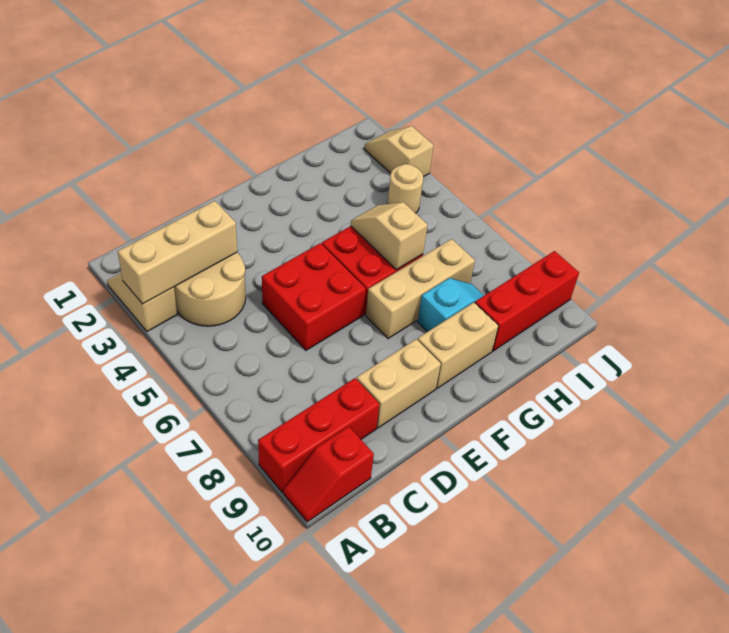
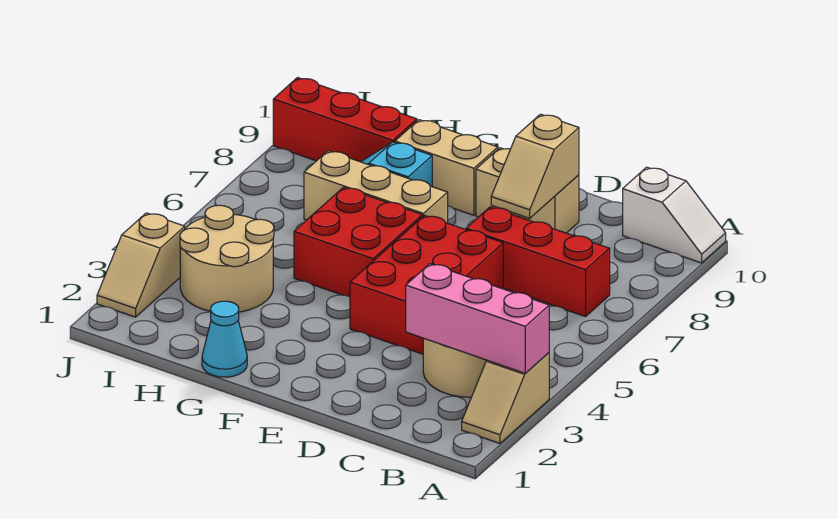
tan brick A3:C3 level 2 -> pink brick A3:C3 level 2
red brick A9:C9 level 1 -> red brick B7:D7 level 1
red slope A10:B10 level 1 top B -> white slope A10:B10 level 1 top B
red brick D5:E6 level 1 -> red brick D4:E6 level 1
none -> cyan cone G1 level 1
tan slope G5:G6 level 2 top 6 -> tan slope D8:D9 level 2 top 9
tan round brick I4 level 1 -> tan round brick H3:I4 level 1

